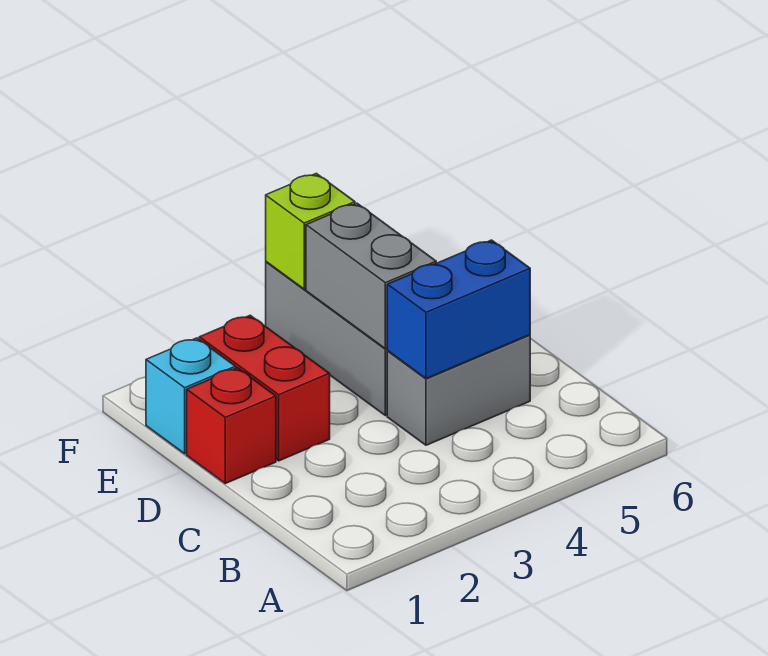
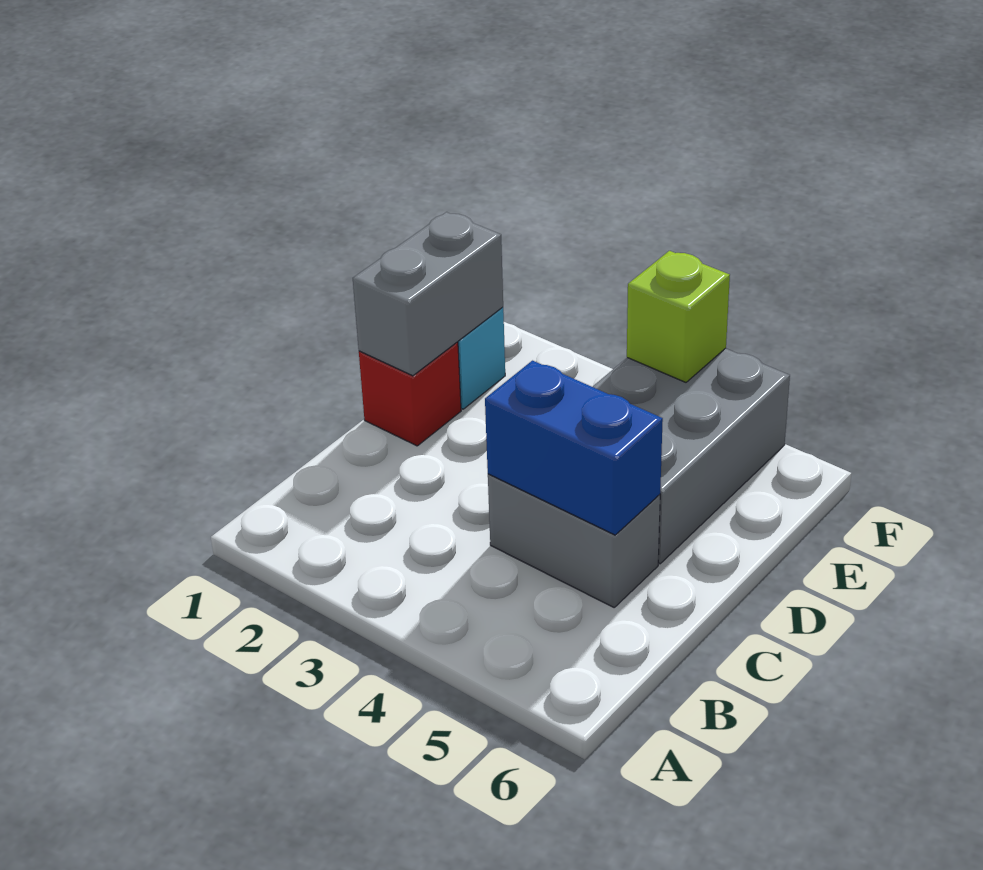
red brick D2:E2 level 1 -> none
grey brick D4:E4 level 2 -> grey brick D1:E1 level 2

